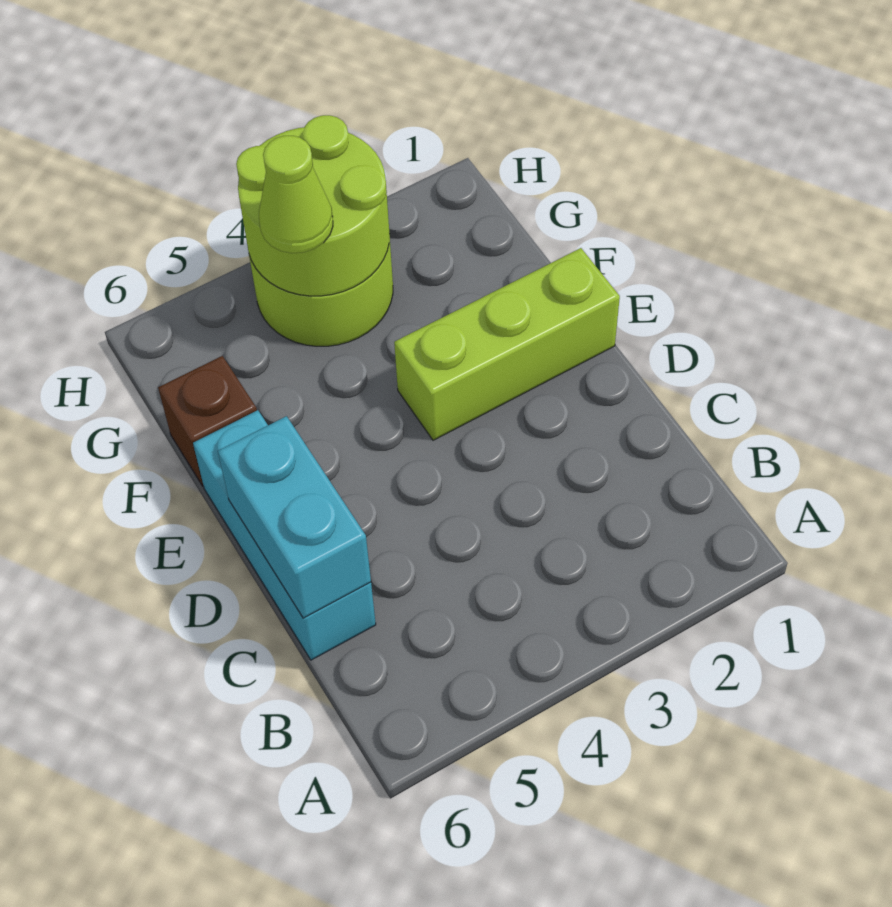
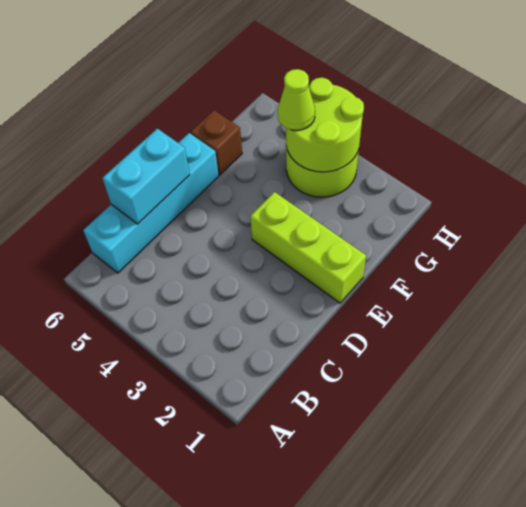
cyan brick C6:E6 level 1 -> cyan brick B6:E6 level 1

